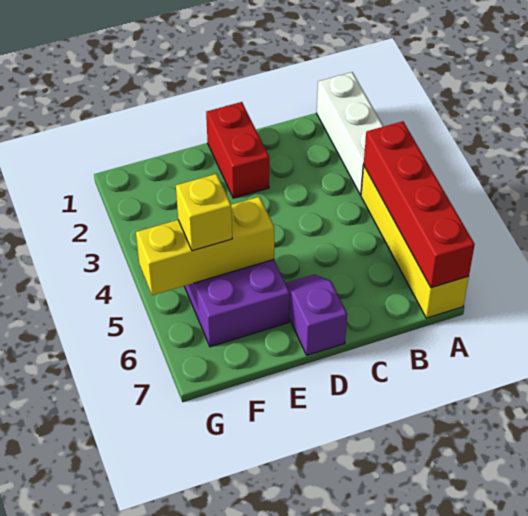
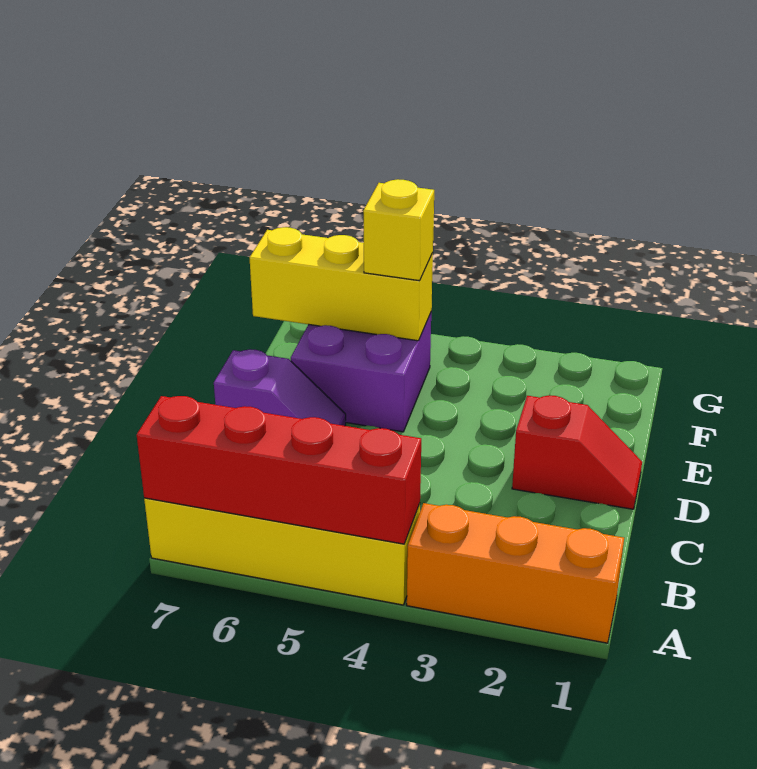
white brick A1:A3 level 1 -> orange brick A1:A3 level 1
red brick D1:D2 level 1 -> red slope D1:D2 level 1 top 2
yellow brick E5:G5 level 2 -> yellow brick F5:F7 level 2

